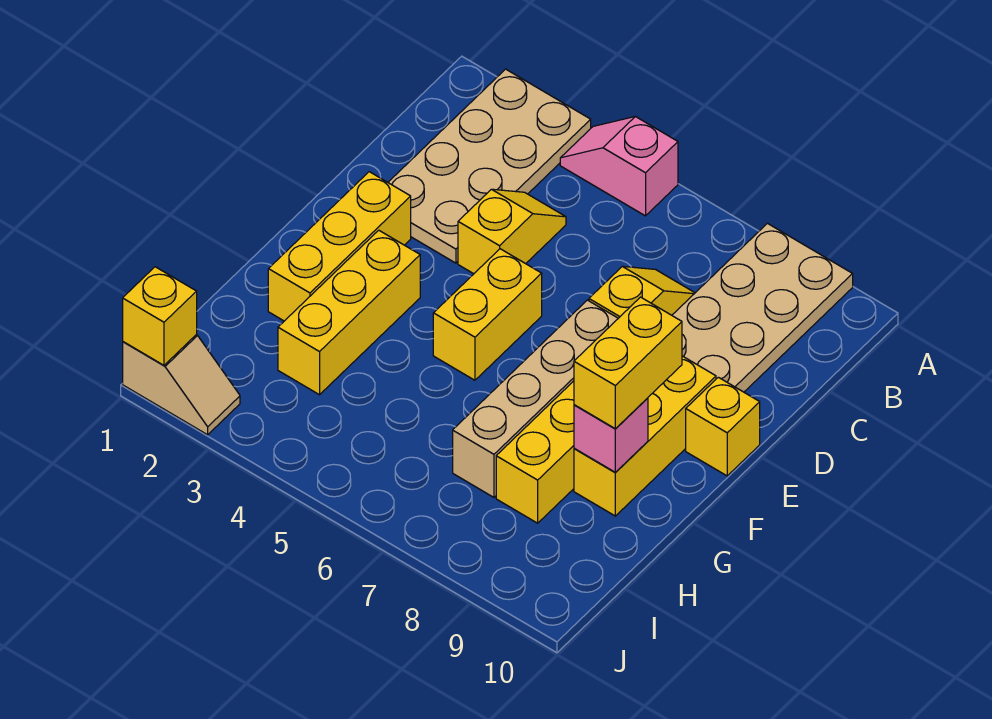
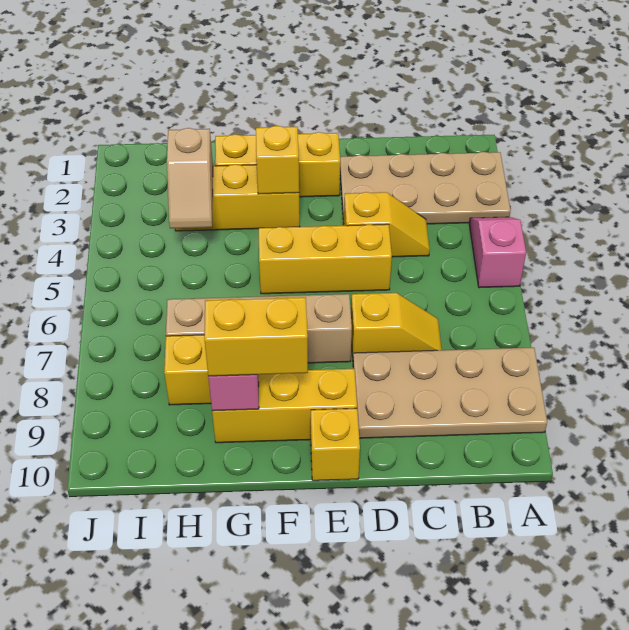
yellow brick E5:F5 level 1 -> yellow brick D5:F5 level 1
tan slope J1:J2 level 1 top 1 -> tan slope H3:H4 level 2 top 3
yellow brick J1 level 2 -> yellow brick F3 level 2

